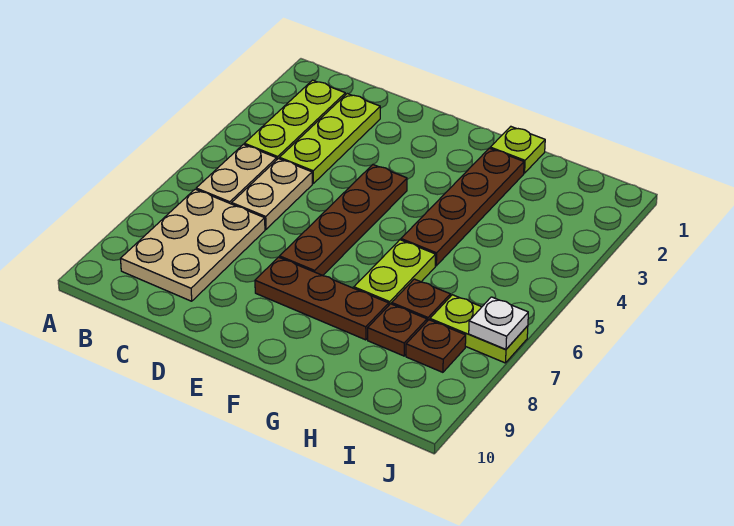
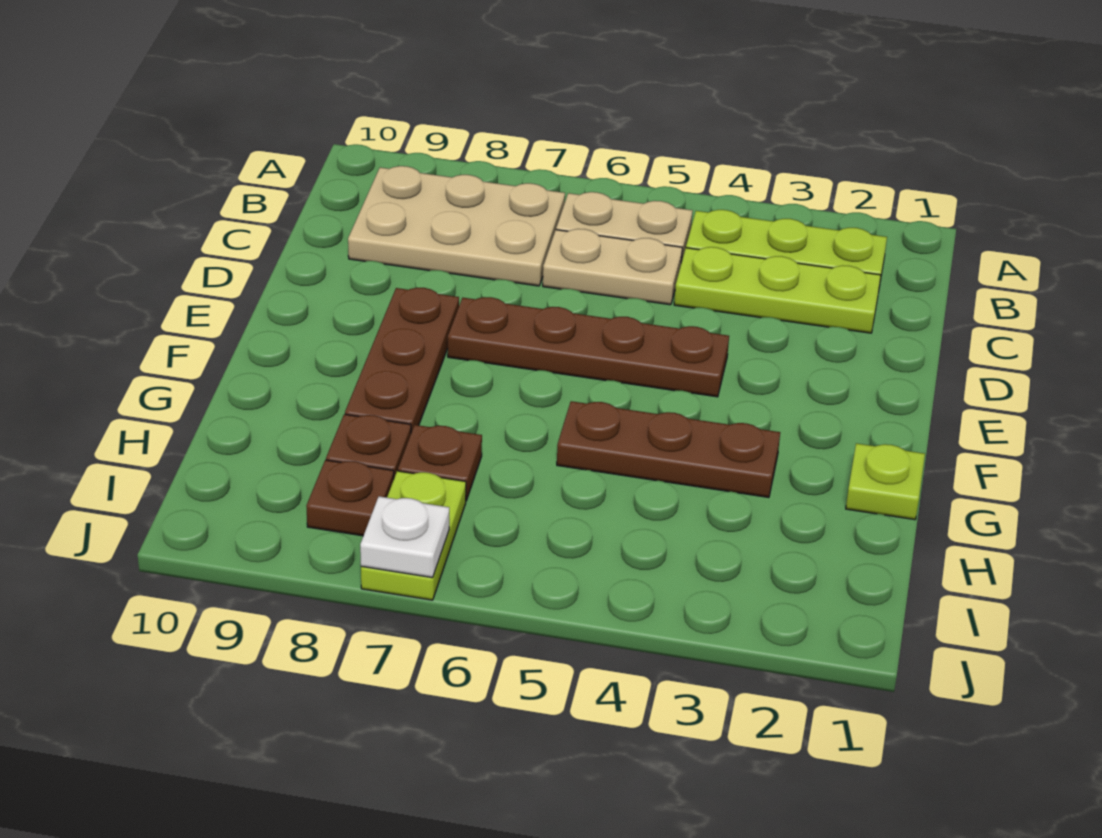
brown plate G2:G5 level 1 -> brown plate G3:G5 level 1
lime plate G6:G7 level 1 -> none

